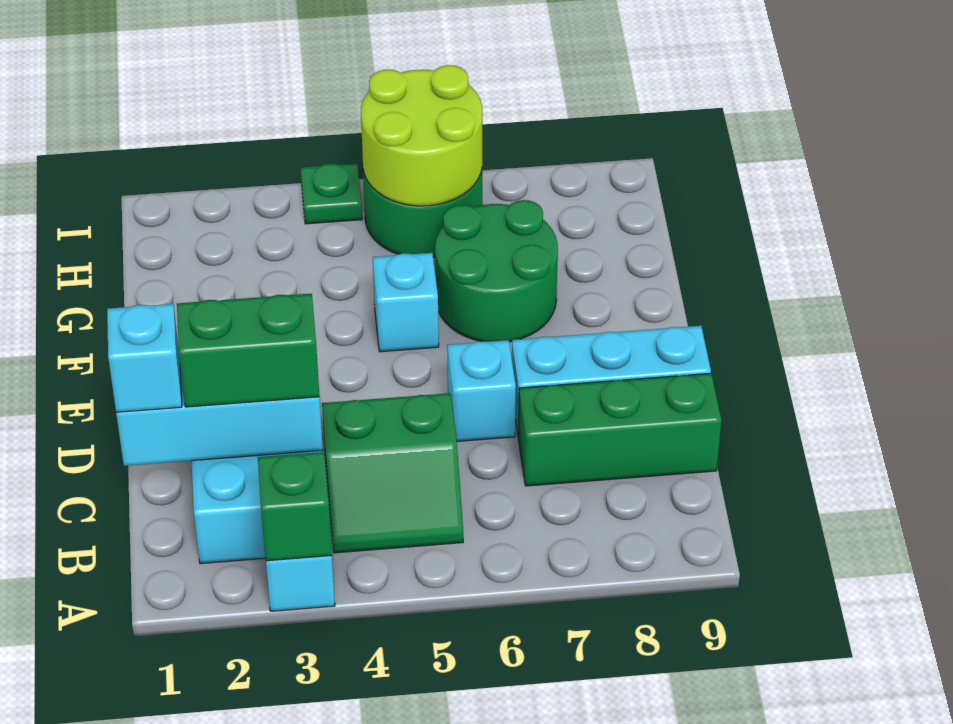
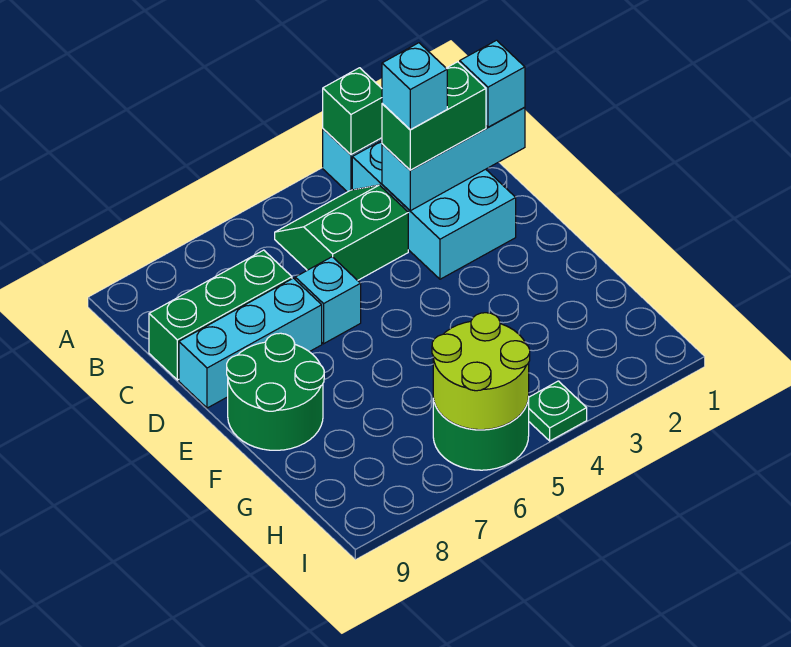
cyan brick F5 level 1 -> cyan brick C3 level 4
green round brick F6:G7 level 1 -> green round brick E8:F9 level 1

